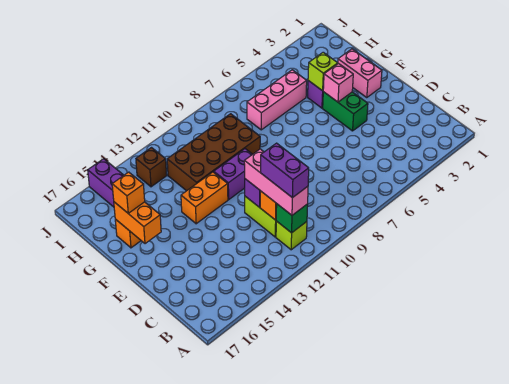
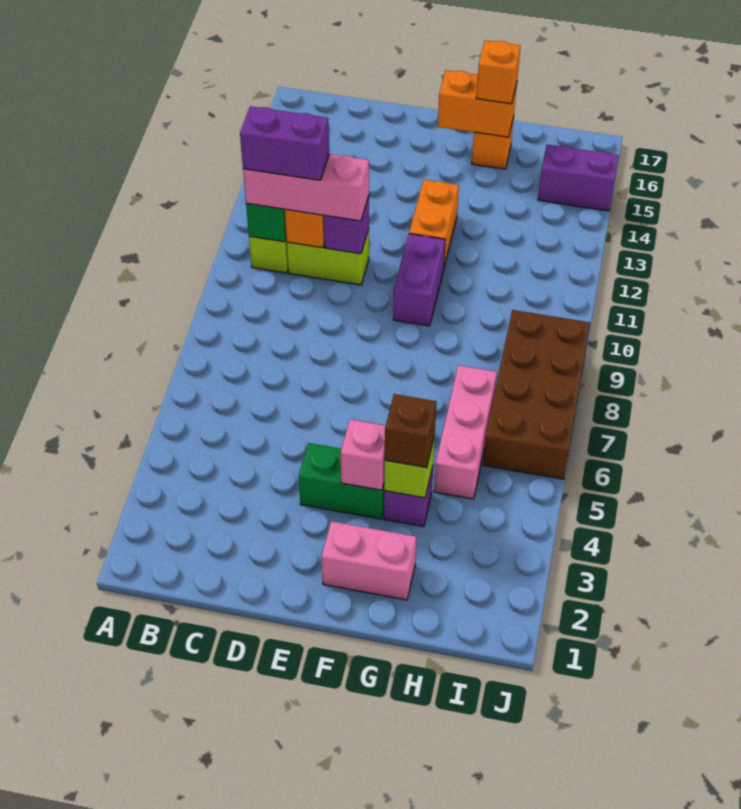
brown brick G9:H12 level 1 -> brown brick I6:J9 level 1
brown brick I13 level 1 -> brown brick G4 level 3

